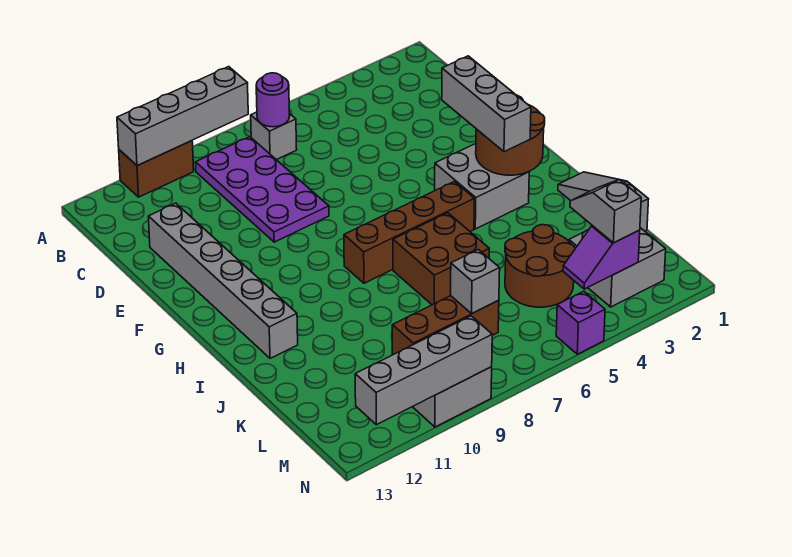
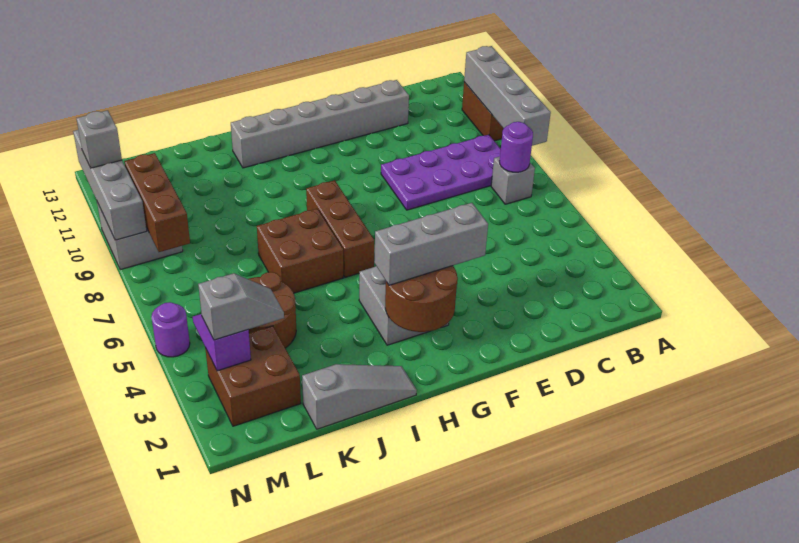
brown brick H5:H8 level 1 -> brown brick H6:H8 level 1
grey brick L2:M3 level 1 -> brown brick L2:M3 level 1
grey brick M8 level 3 -> grey brick N11 level 3
purple brick N5 level 1 -> purple round brick N5 level 1

